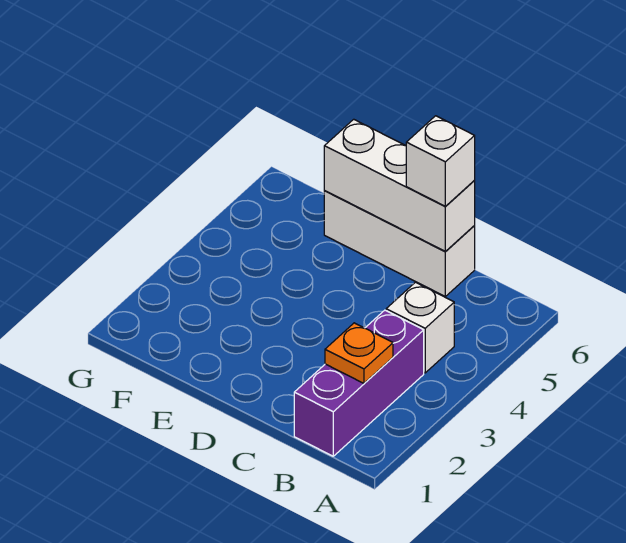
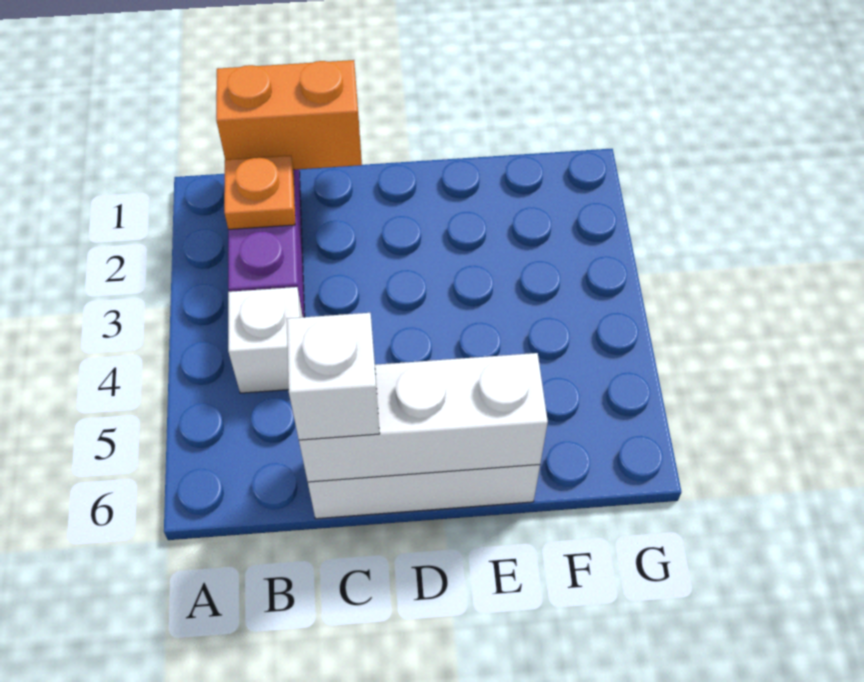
none -> orange brick B1:C1 level 2

